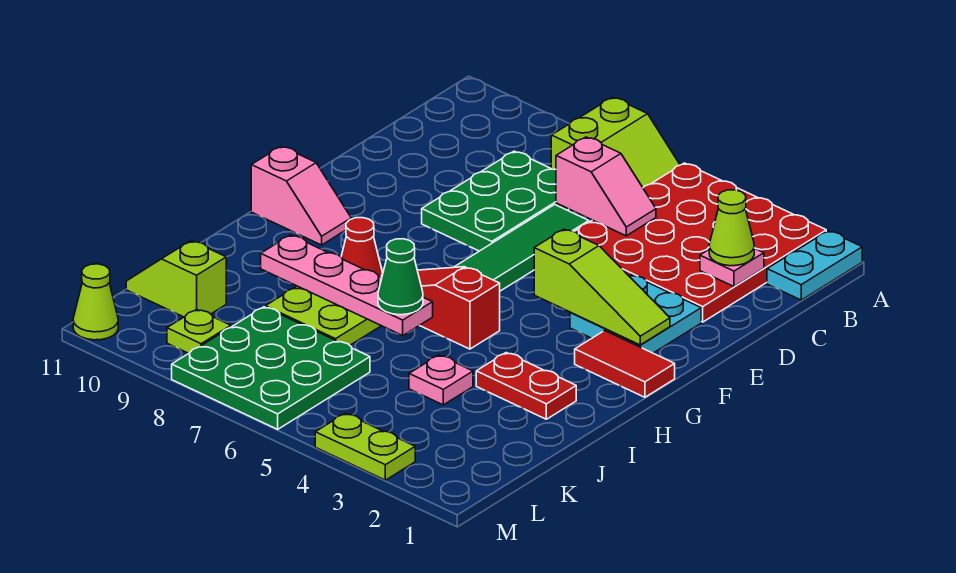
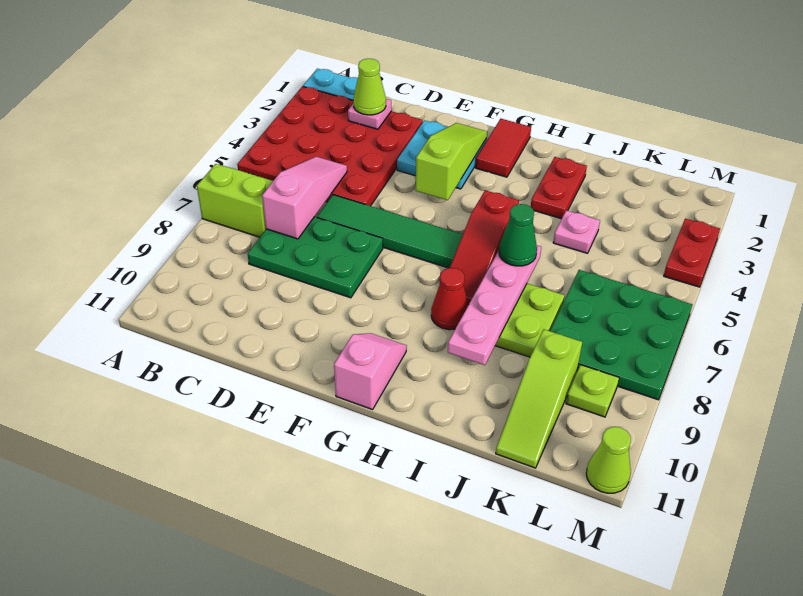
pink slope C5:C6 level 2 top 6 -> pink slope C5:C7 level 2 top 7
lime slope K10:K11 level 1 top 10 -> lime slope K9:K11 level 1 top 9
lime plate M3:M4 level 1 -> red plate M3:M4 level 1

